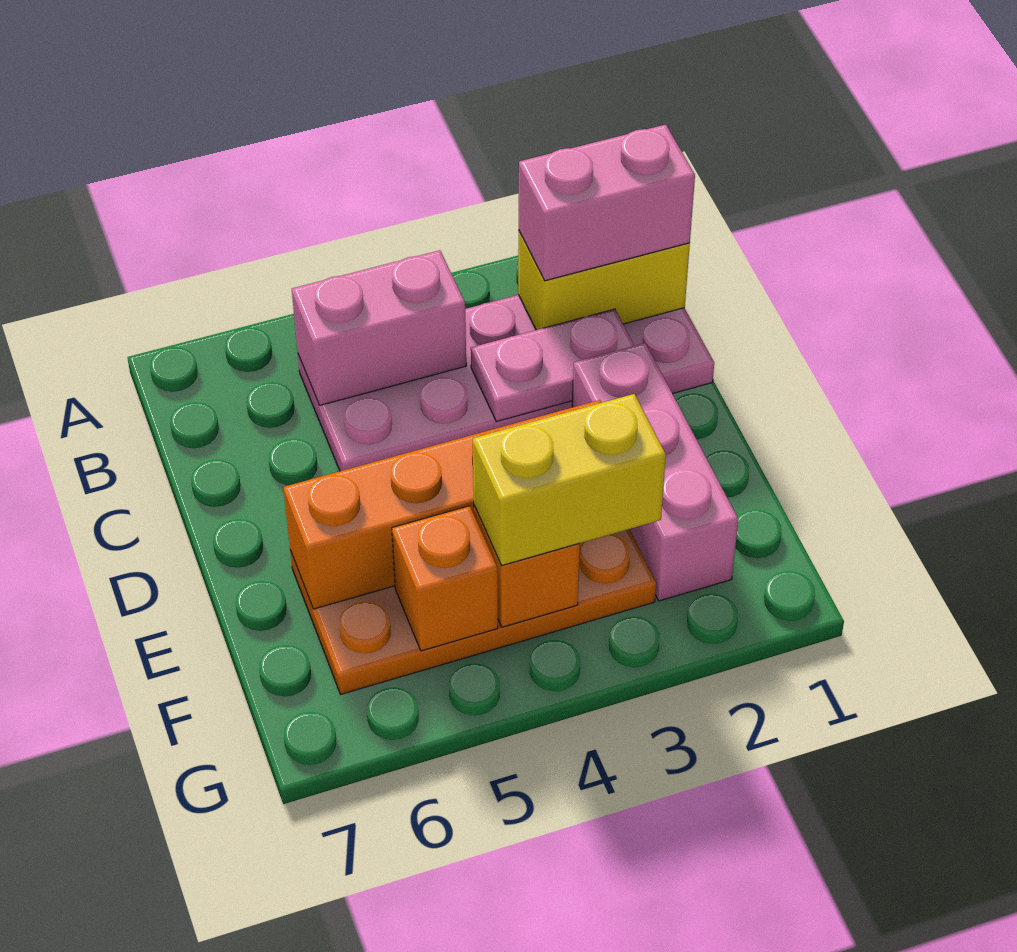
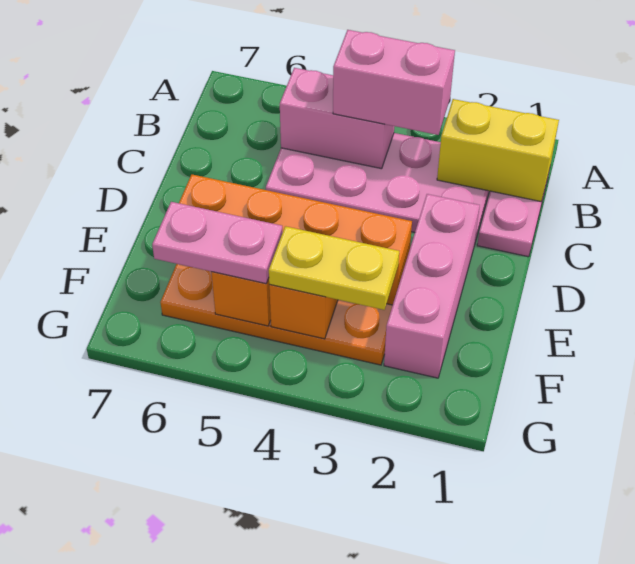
pink brick B1:B2 level 3 -> pink brick B3:B4 level 3
pink plate C2:C3 level 2 -> pink plate F5:F6 level 3
yellow brick F3:F4 level 3 -> yellow plate F3:F4 level 3

